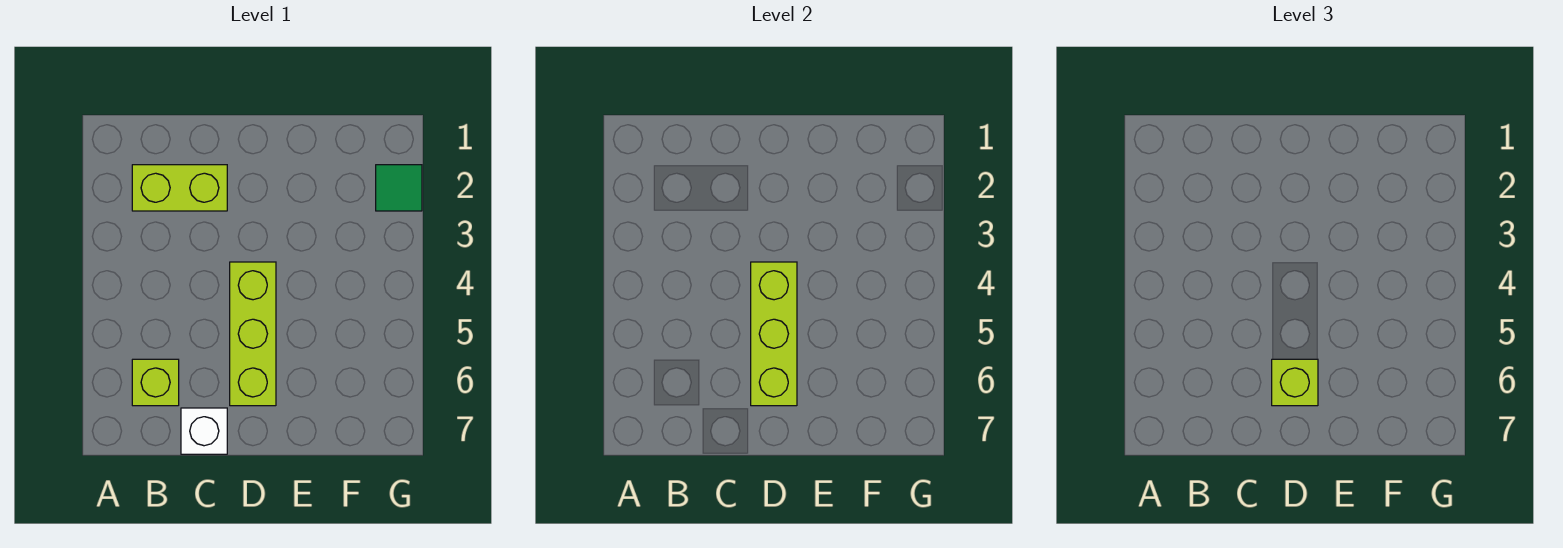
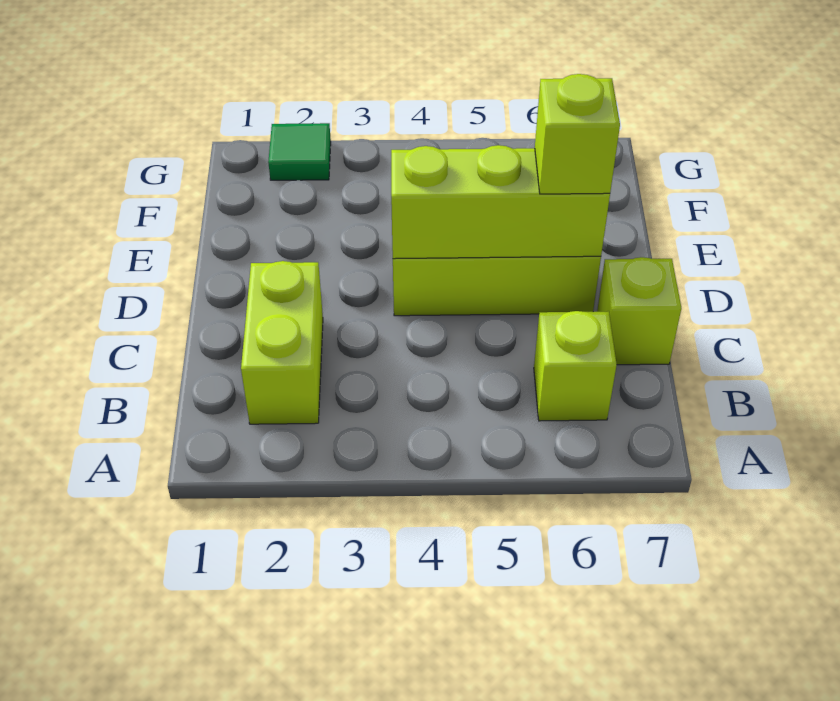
white brick C7 level 1 -> lime brick C7 level 1

